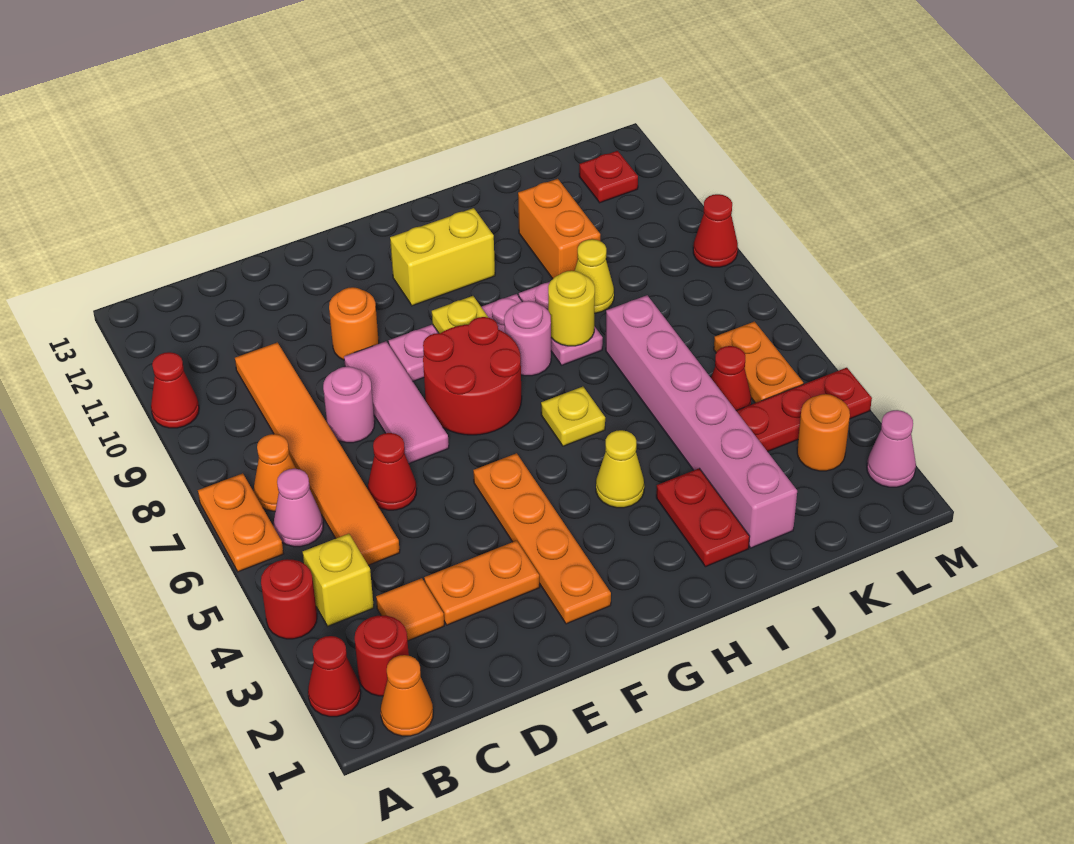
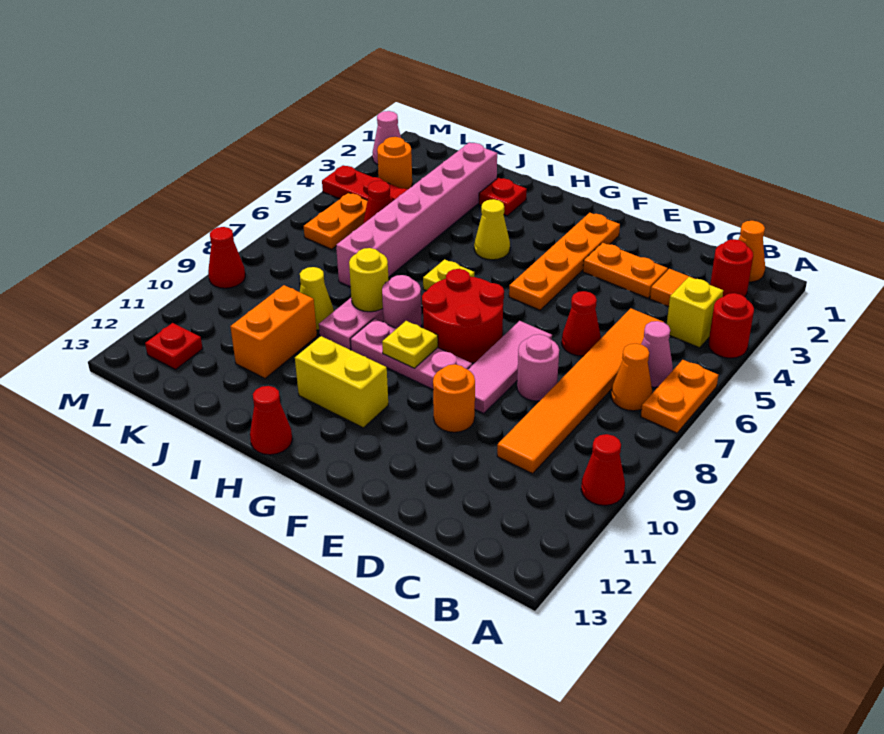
red cone A2 level 1 -> red cone H13 level 1
red plate I2:I3 level 1 -> red plate I2 level 1

